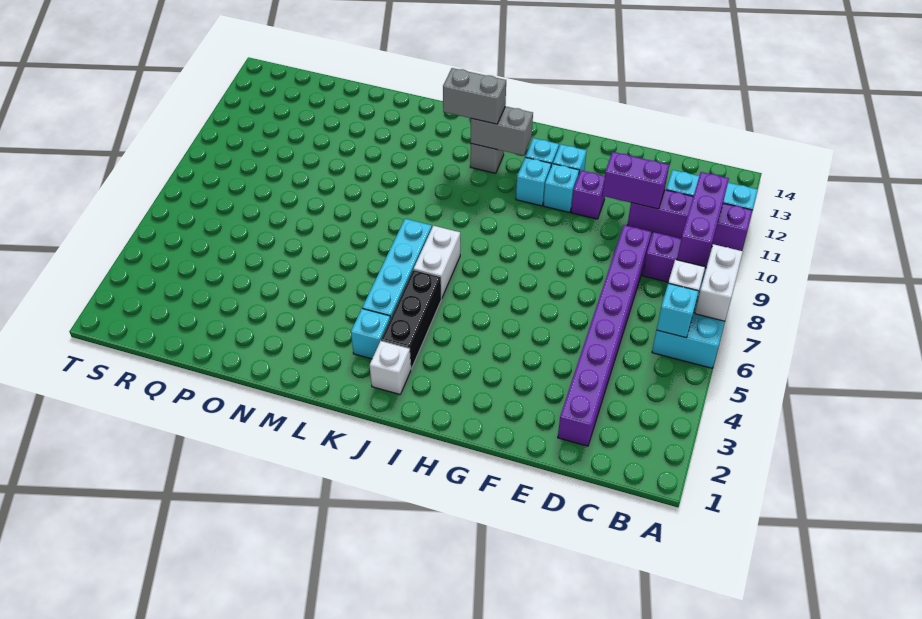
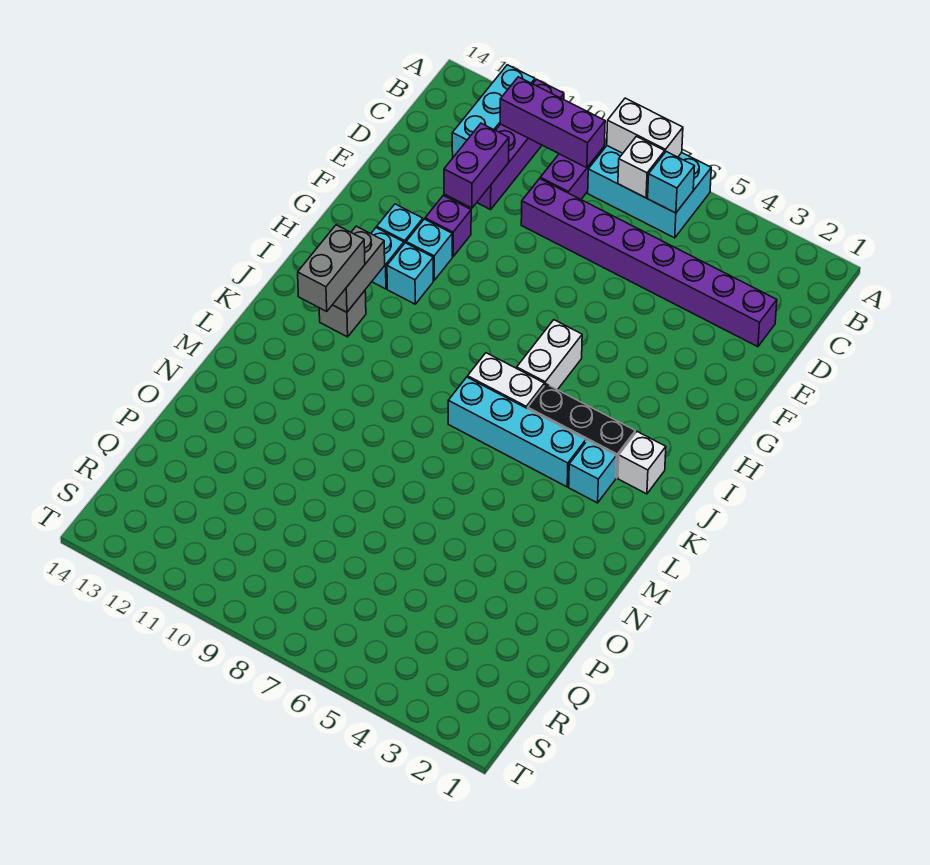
none -> white brick H6:I6 level 1

